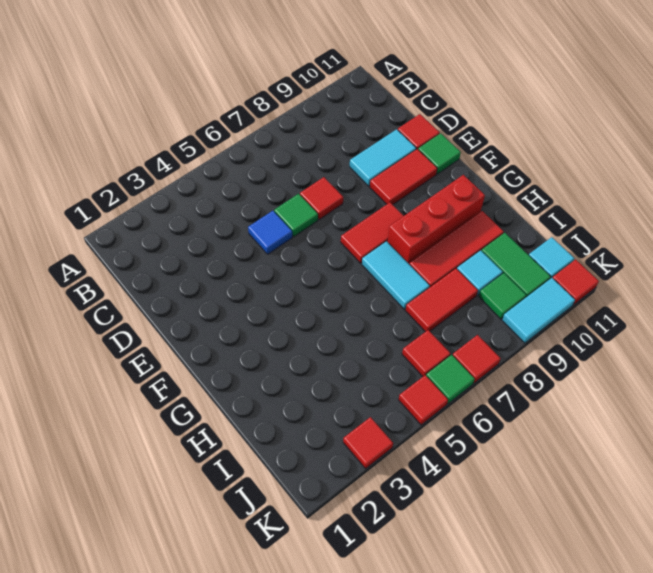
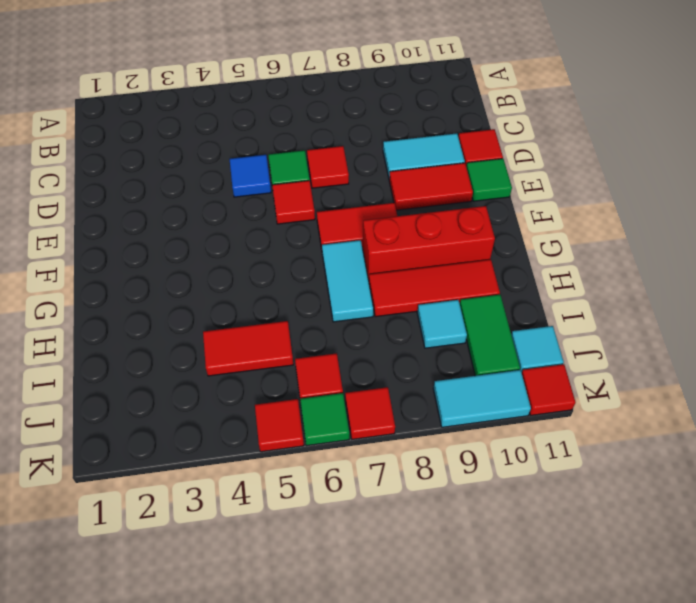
red tile I7:I8 level 1 -> red tile I4:I5 level 1
green tile J9 level 1 -> none
red tile K3 level 1 -> red tile E6 level 1

